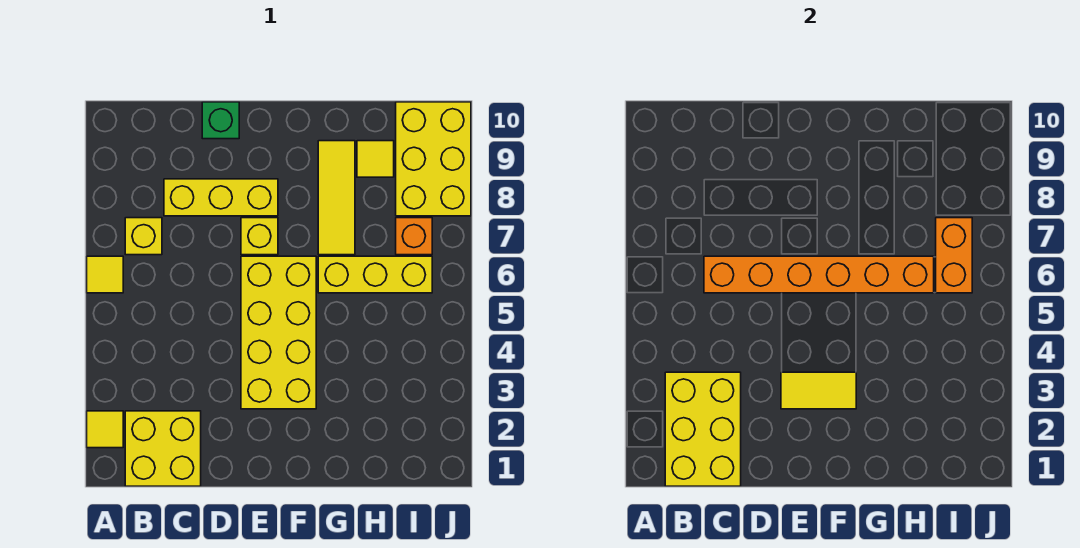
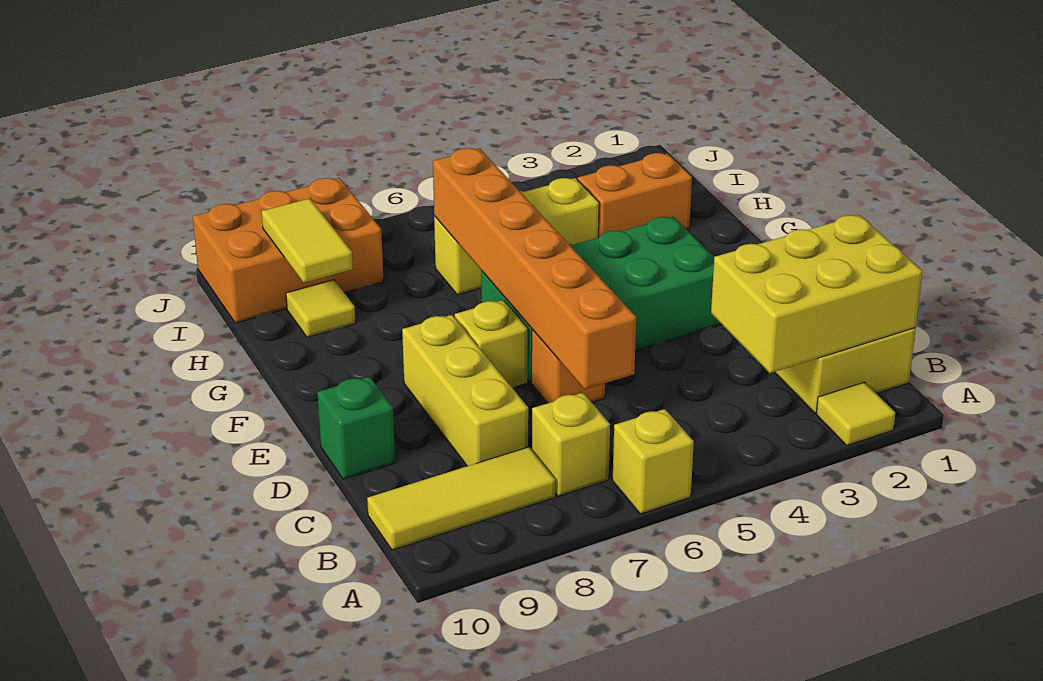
yellow tile A6 level 1 -> yellow brick A6 level 1
yellow brick E3:F6 level 1 -> green brick E3:F6 level 1
yellow tile E3:F3 level 2 -> yellow tile H9:I9 level 2
yellow brick G6:I6 level 1 -> yellow brick H4:H6 level 1
yellow tile G7:G9 level 1 -> yellow tile B8:B10 level 1
orange brick I6:I7 level 2 -> orange brick H2:H3 level 1
orange brick I7 level 1 -> orange brick D6 level 1
yellow brick I8:J10 level 1 -> orange brick I8:J10 level 1

